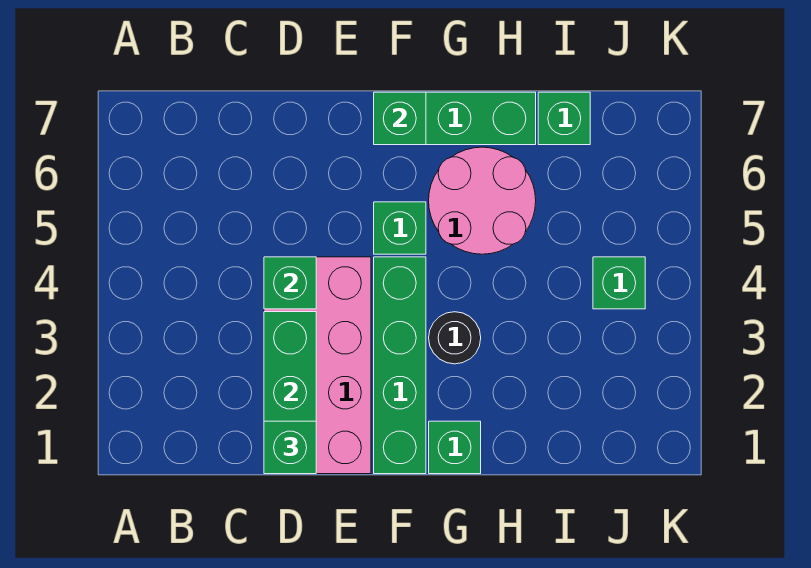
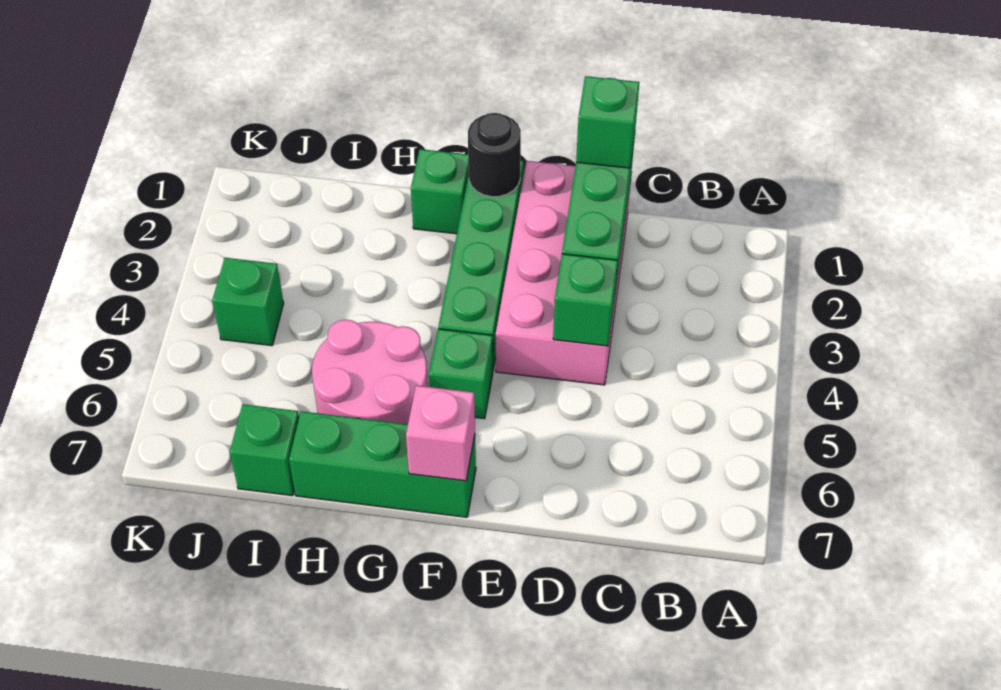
green brick F7 level 2 -> pink brick F7 level 2
black round brick G3 level 1 -> black round brick F1 level 2

